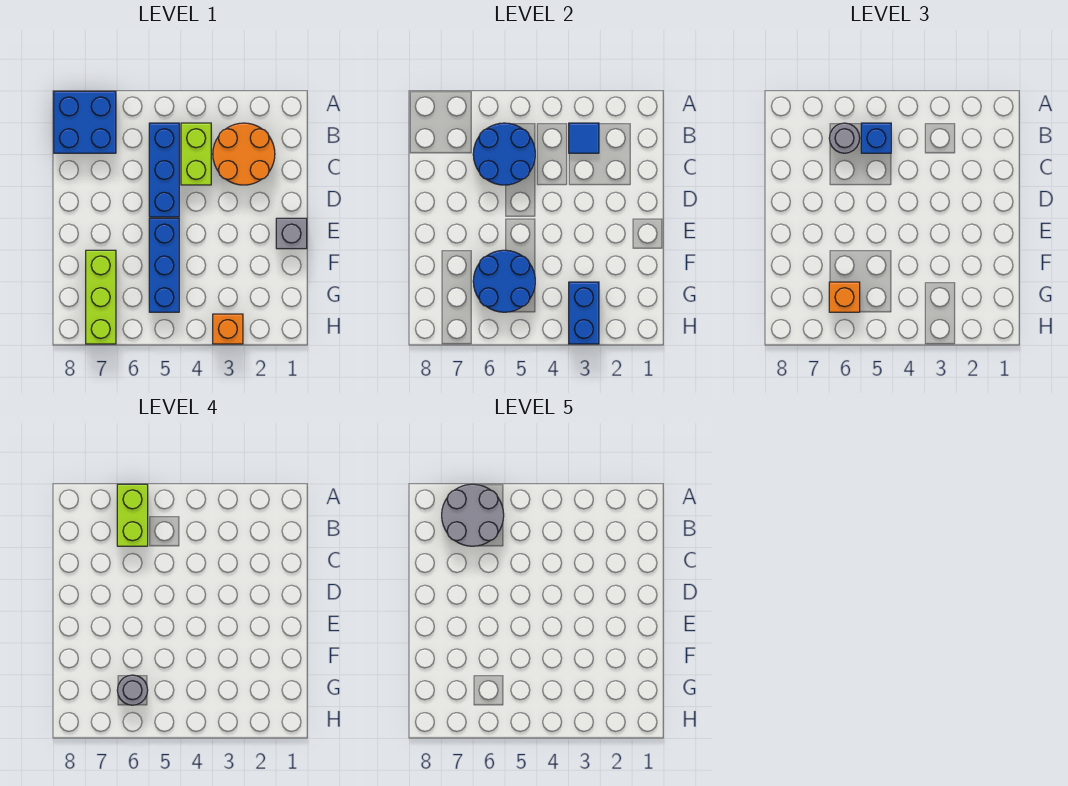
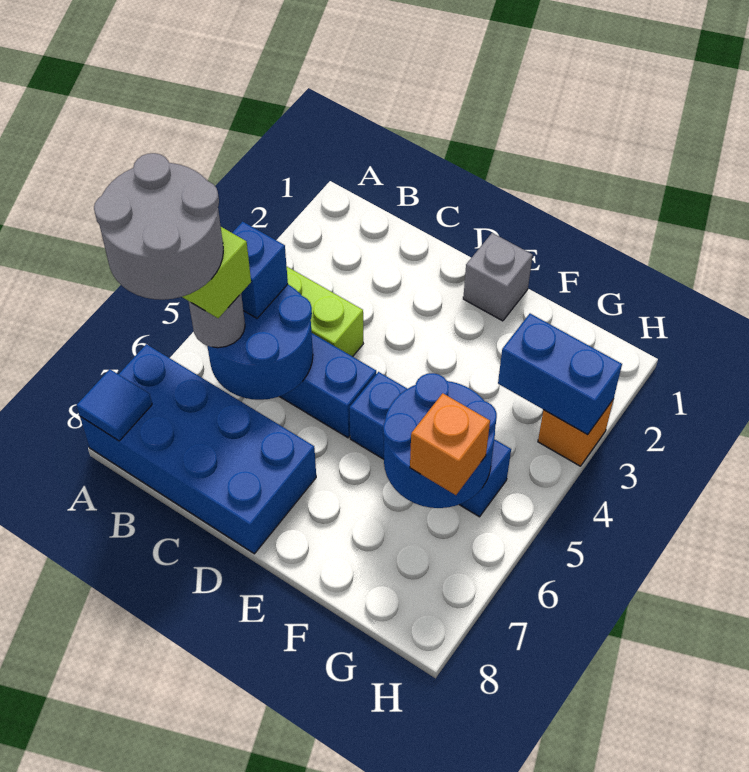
blue brick A7:B8 level 1 -> blue brick A7:D8 level 1
orange round brick B2:C3 level 1 -> none
blue tile B3 level 2 -> blue tile A8 level 2
lime brick F7:H7 level 1 -> none
grey round brick G6 level 4 -> none

